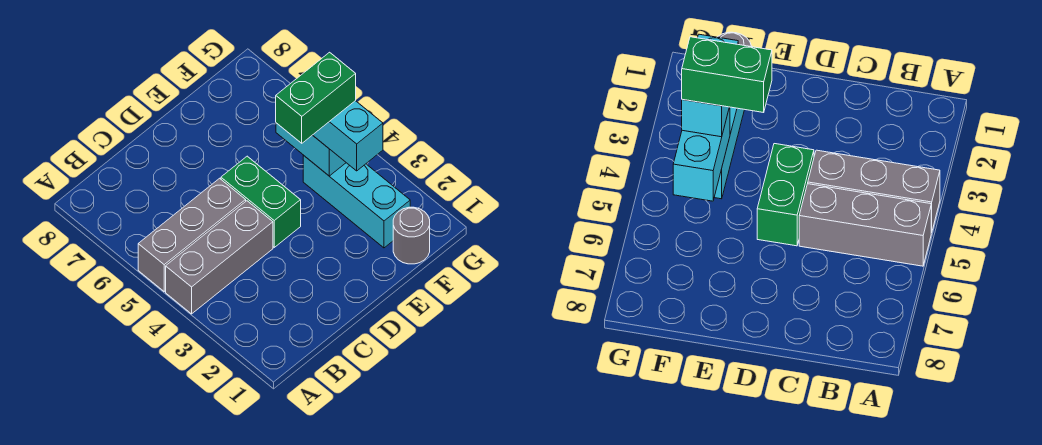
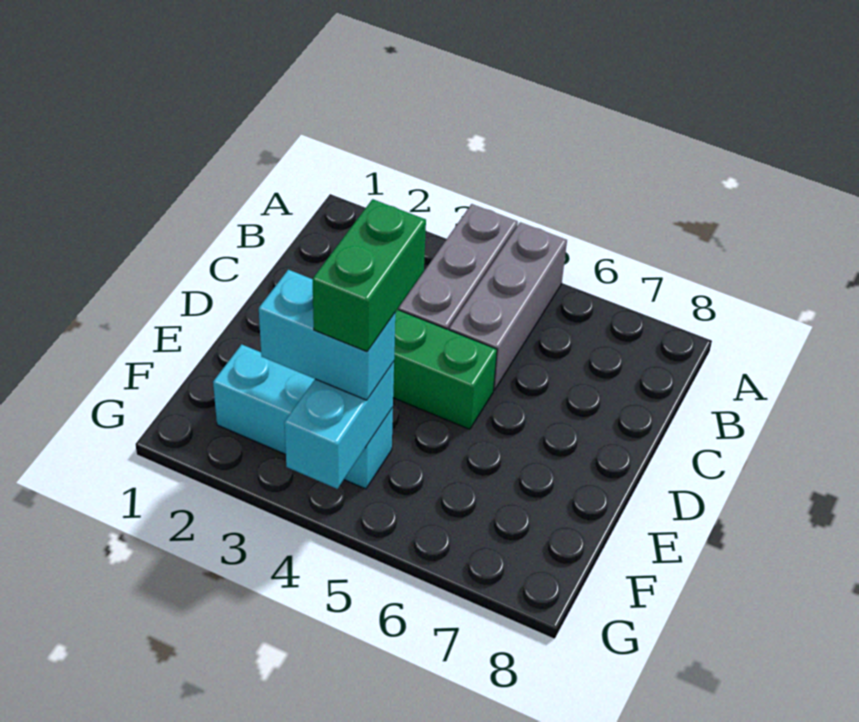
grey round brick F1 level 1 -> none
cyan brick F4:F5 level 2 -> cyan brick F4:G4 level 2

